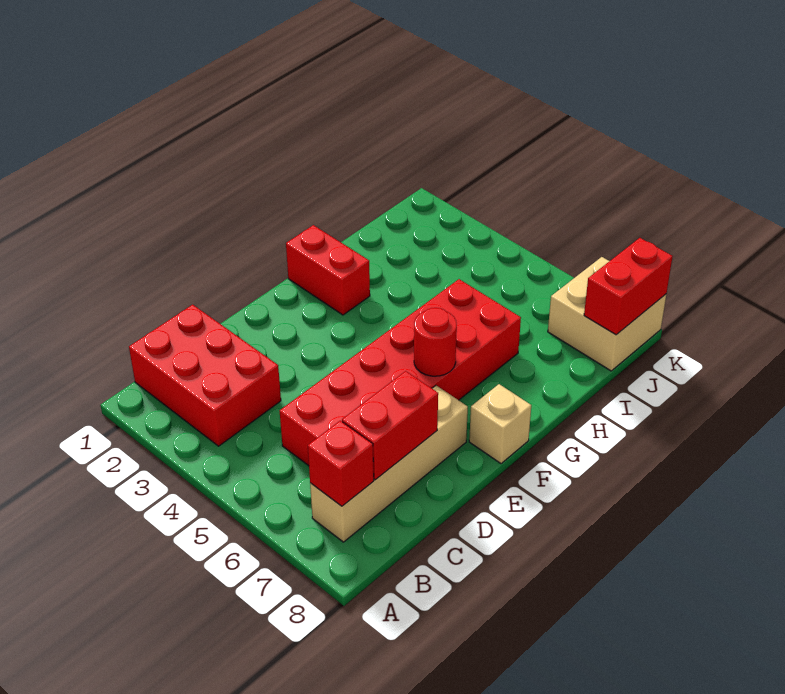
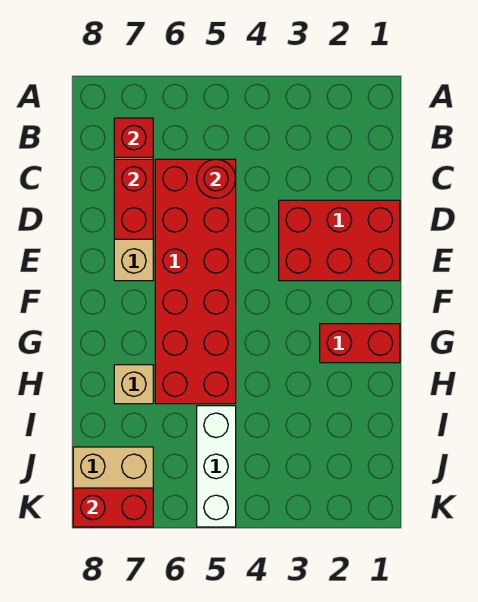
red brick B1:C3 level 1 -> red brick D1:E3 level 1
red round brick F6 level 2 -> red round brick C5 level 2
tan brick F8 level 1 -> tan brick H7 level 1
none -> white brick I5:K5 level 1
red brick J8:K8 level 2 -> red brick K7:K8 level 2

